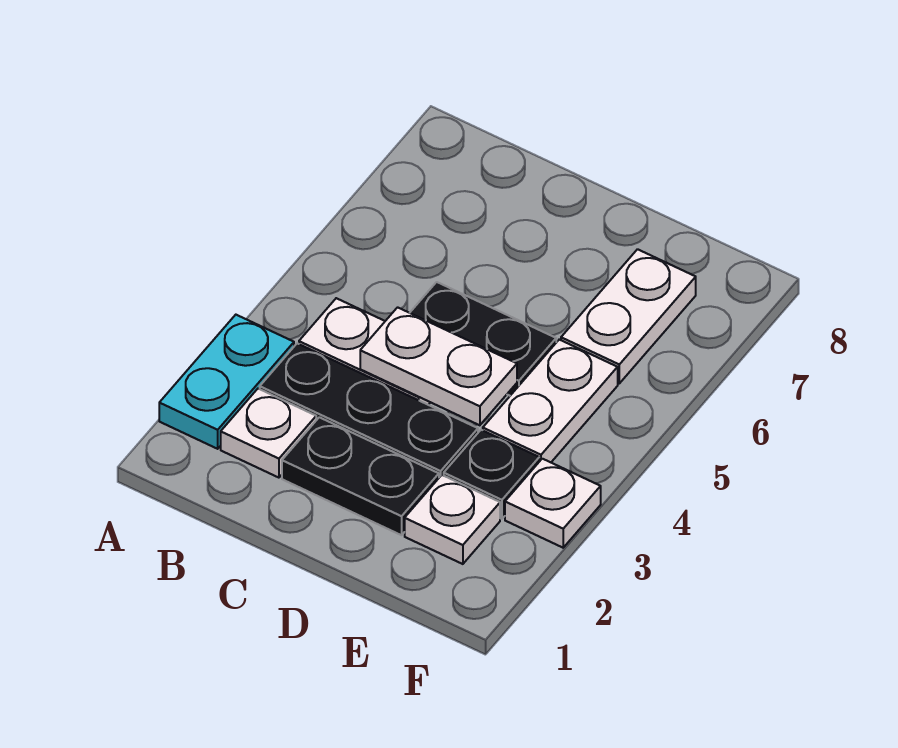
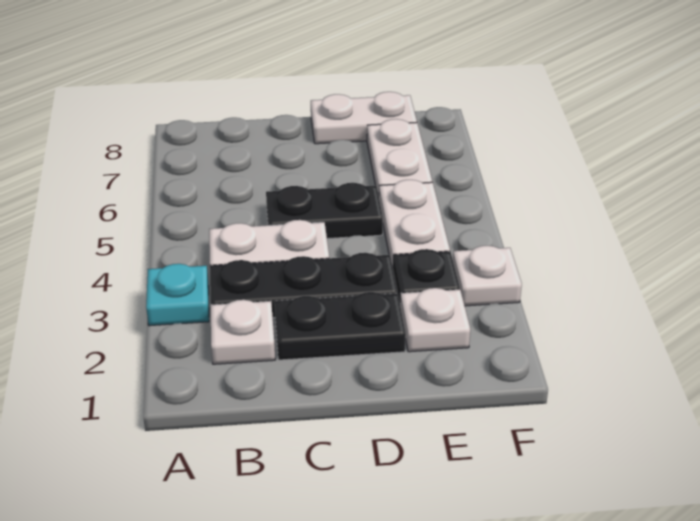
cyan plate A2:A3 level 1 -> cyan plate A3 level 1
white plate C4:D4 level 2 -> white plate D8:E8 level 1

